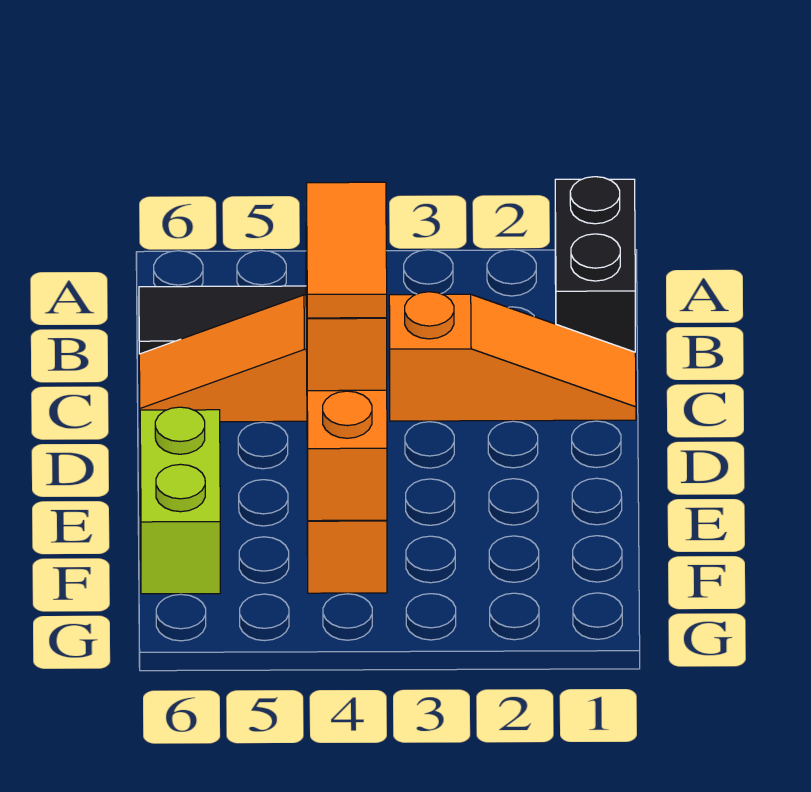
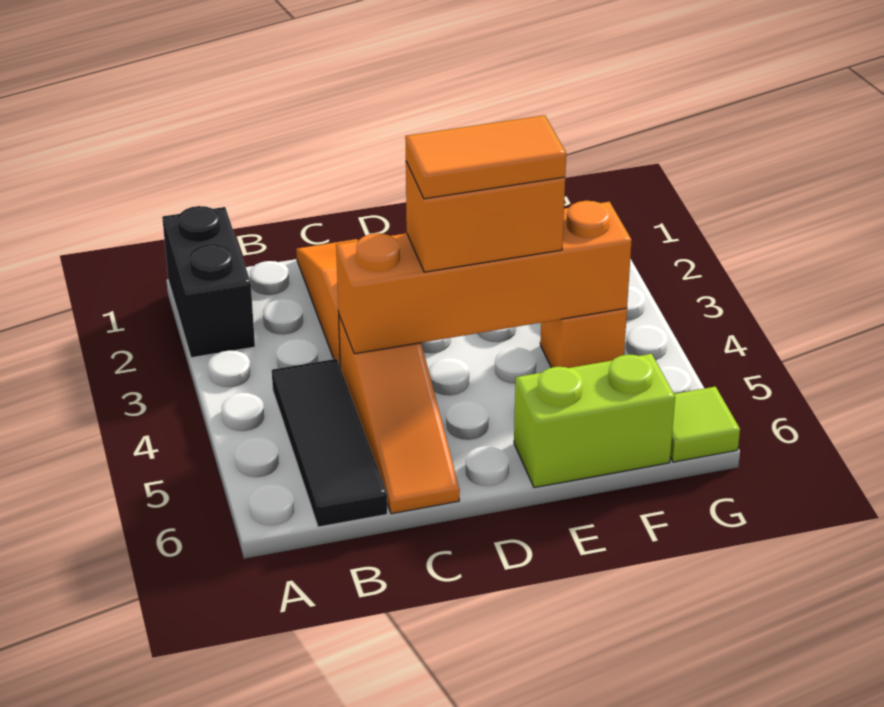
black brick A1:B1 level 1 -> black brick A1:A2 level 1
none -> lime tile G6 level 1

